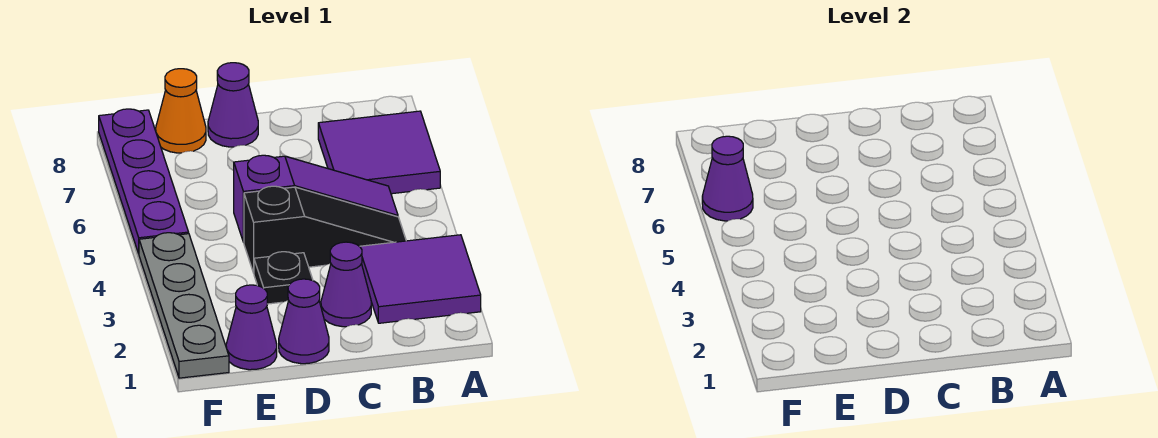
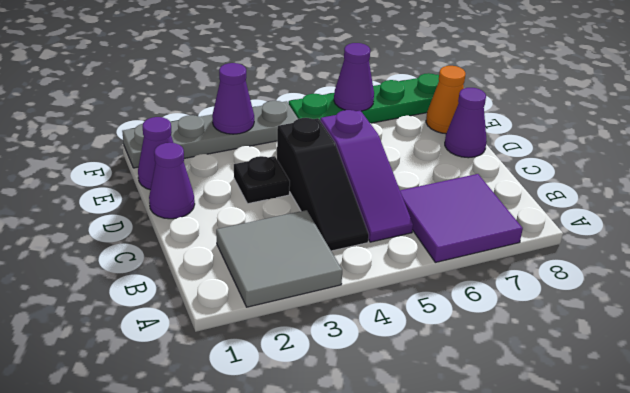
purple tile A2:B3 level 1 -> grey tile A2:B3 level 1
purple cone C2 level 1 -> purple cone F3 level 2
purple plate F5:F8 level 1 -> green plate F5:F8 level 1

